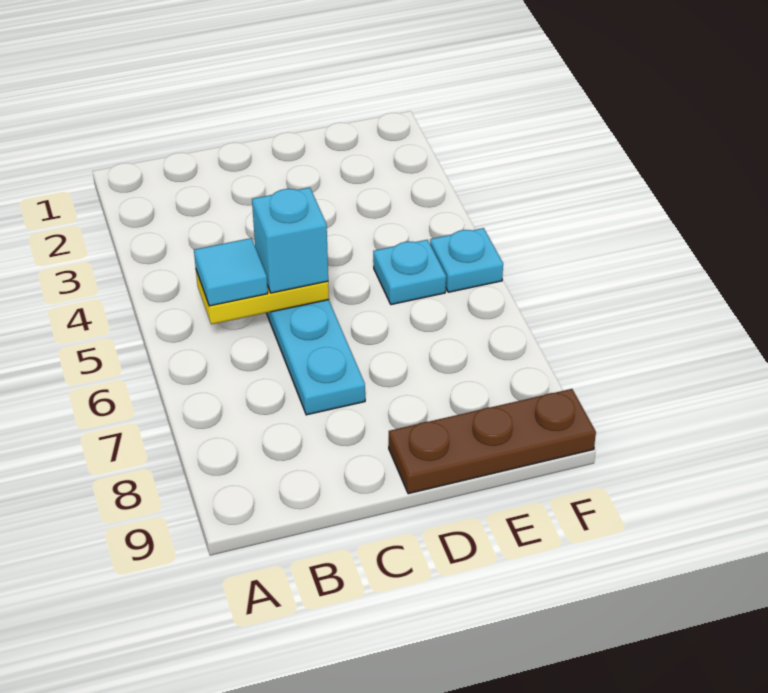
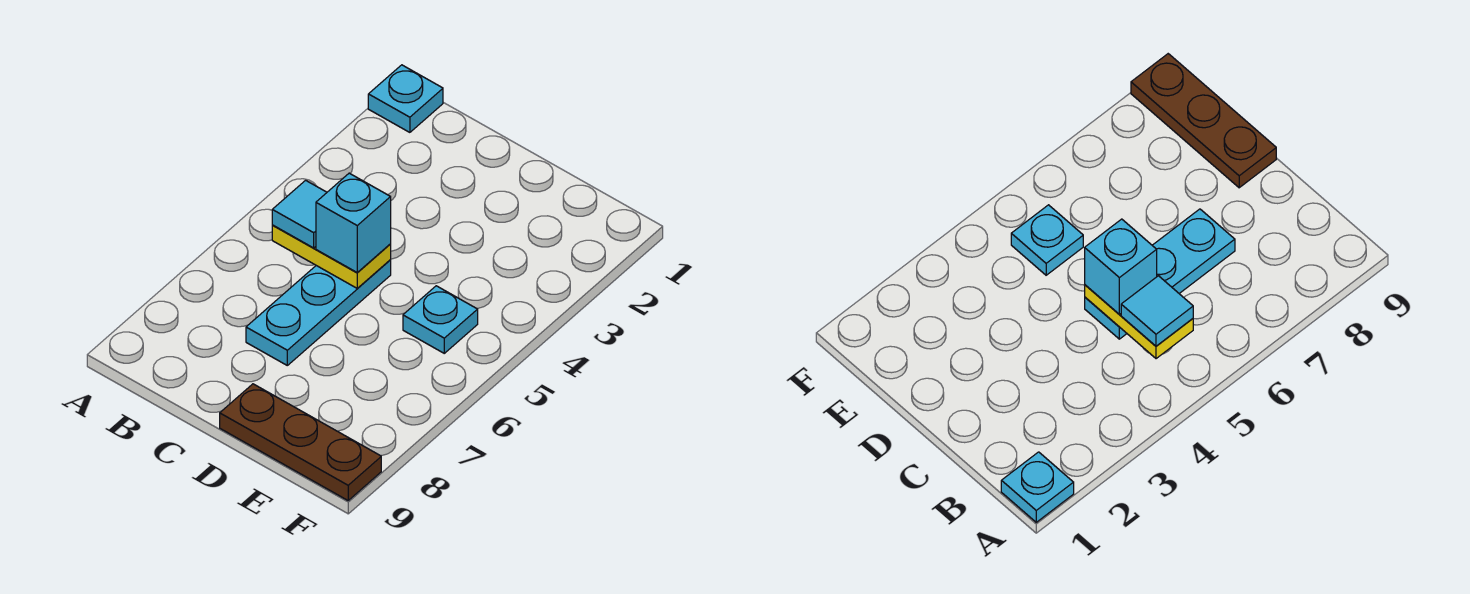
cyan plate F5 level 1 -> cyan plate A1 level 1

